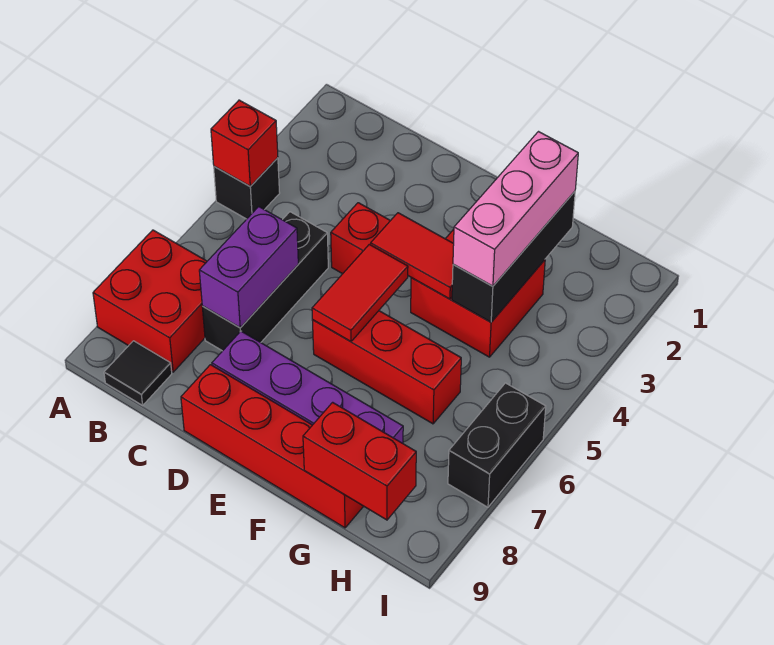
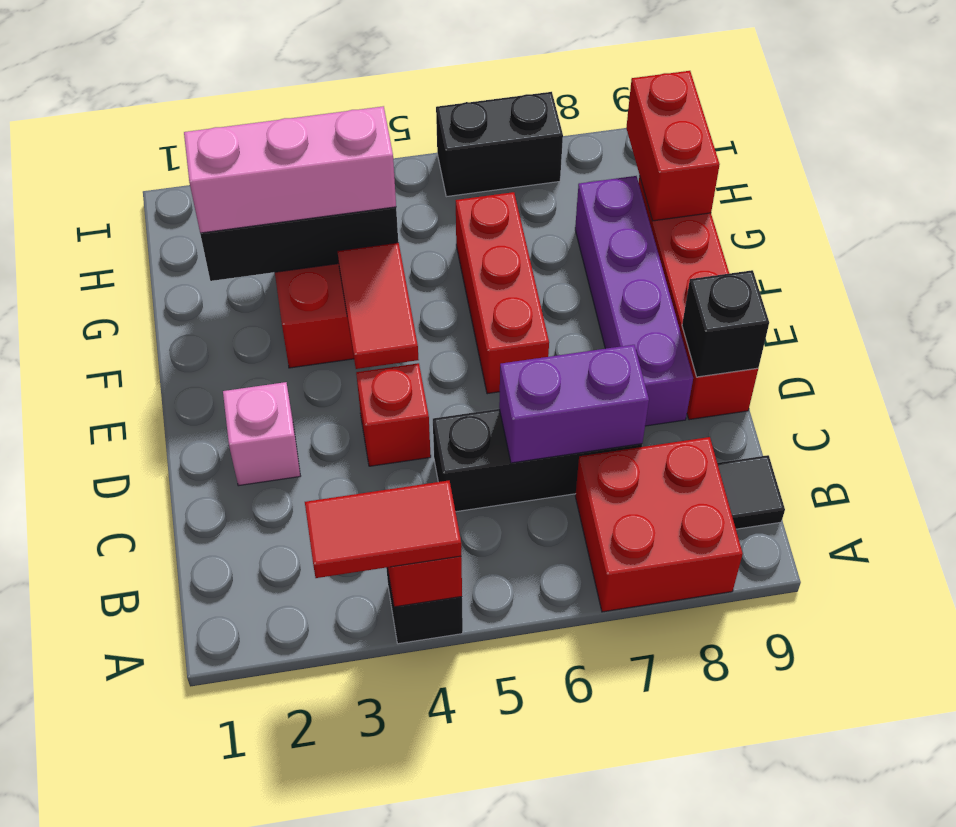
none -> pink brick D2 level 1
none -> black brick D9 level 2
red tile E5:E6 level 2 -> red tile A3:A4 level 3

